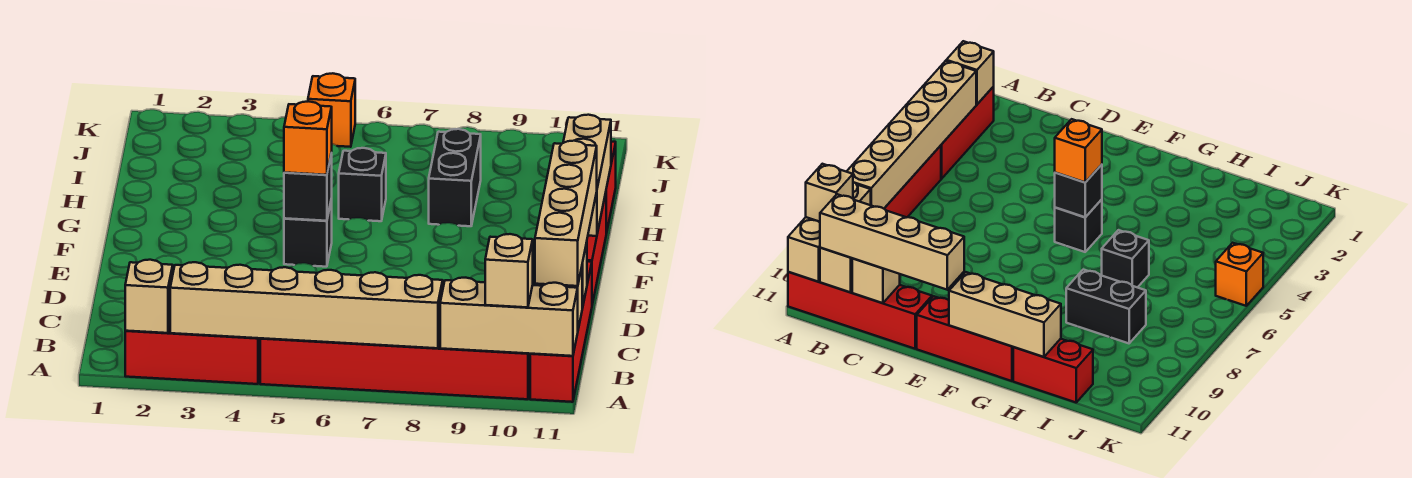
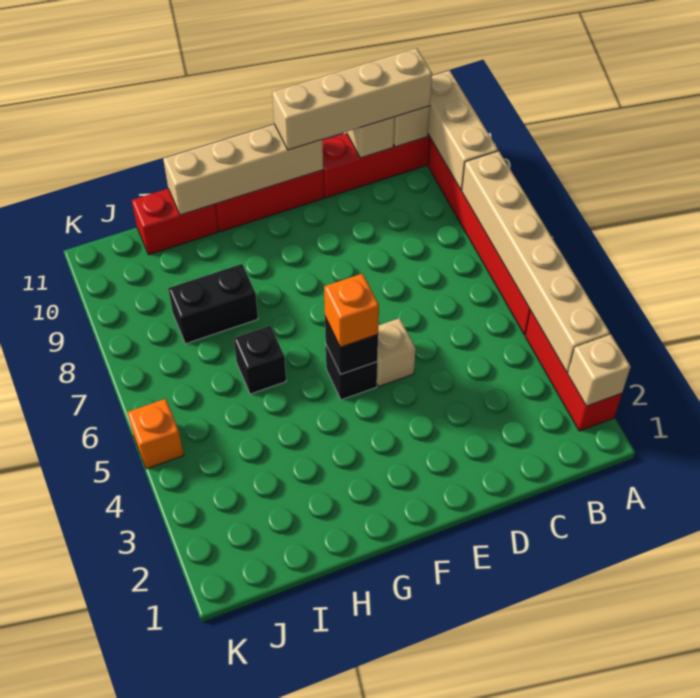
tan brick A10 level 3 -> tan brick E5 level 1
tan brick F11:H11 level 2 -> tan brick E11:H11 level 2

